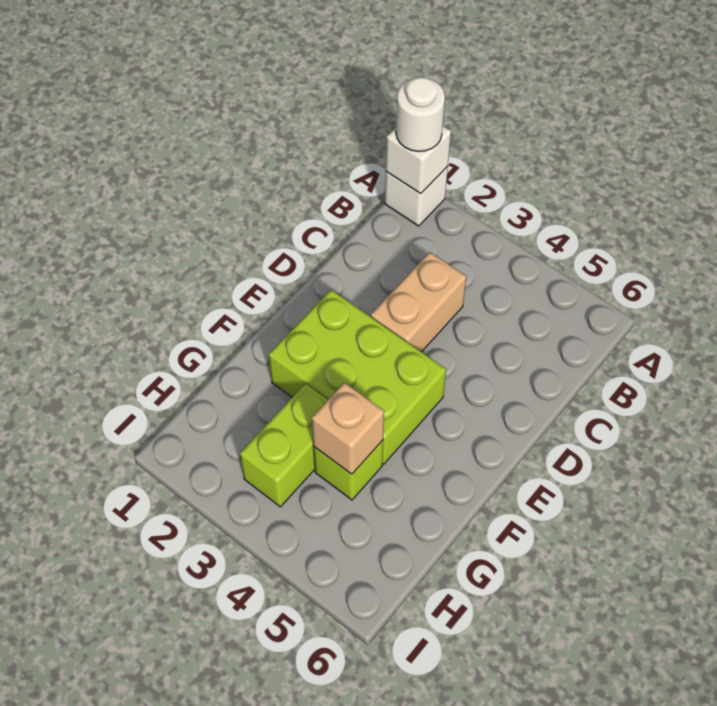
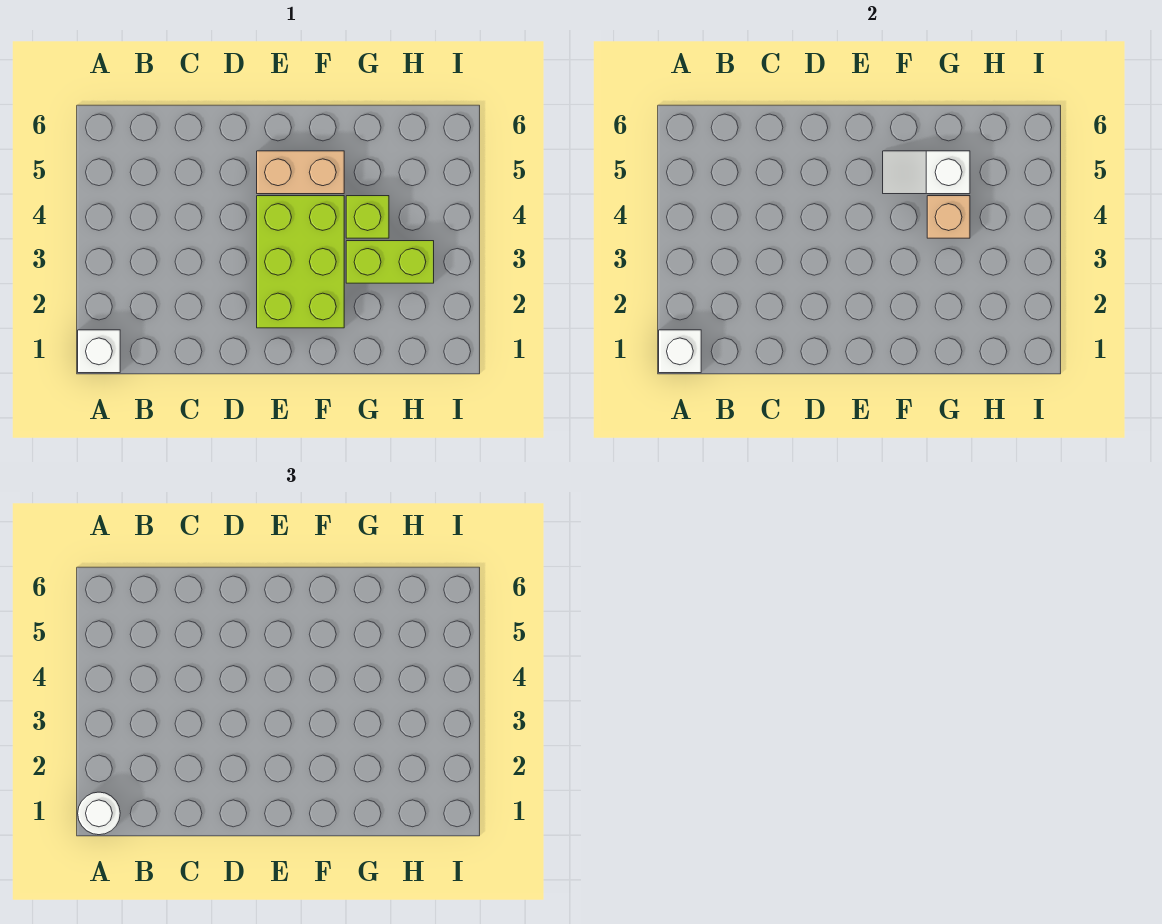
tan brick C3:D3 level 1 -> tan brick E5:F5 level 1
none -> white slope F5:G5 level 2 top G

